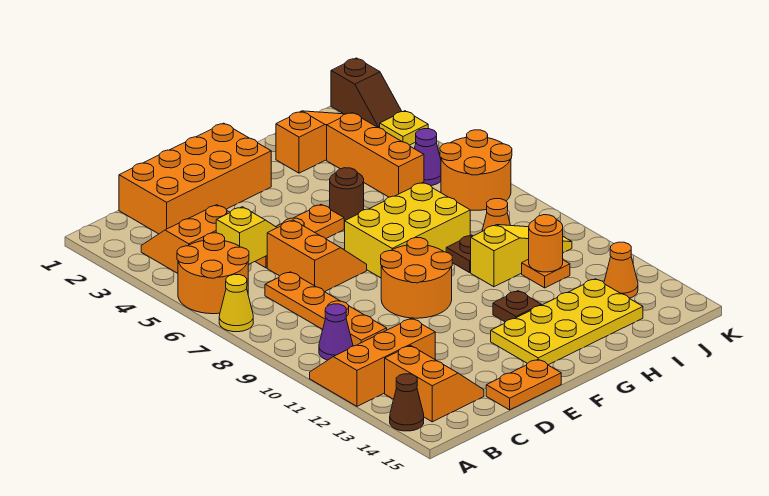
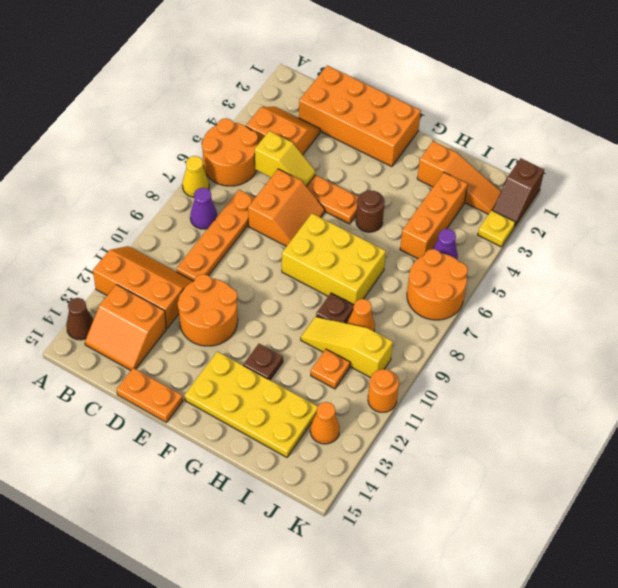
purple cone B10 level 1 -> purple cone B8 level 1
orange slope B13:C14 level 1 top B -> orange slope B13:C14 level 1 top 13
orange round brick E9:F10 level 1 -> orange round brick D11:E12 level 1
yellow slope H10:J10 level 1 top H -> yellow slope H10:J10 level 1 top J
orange round brick I11 level 2 -> orange round brick K11 level 1

